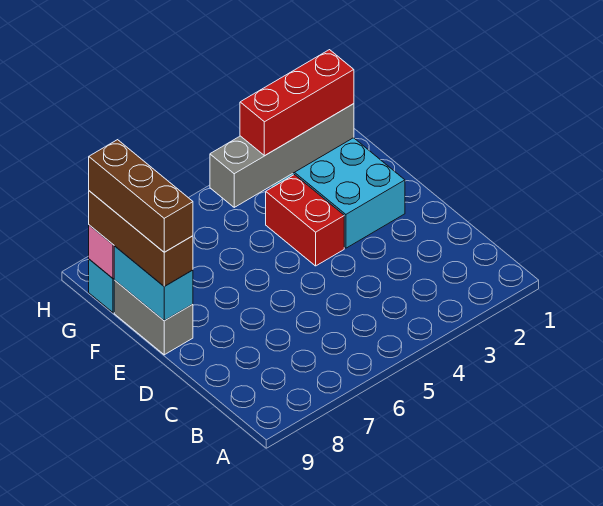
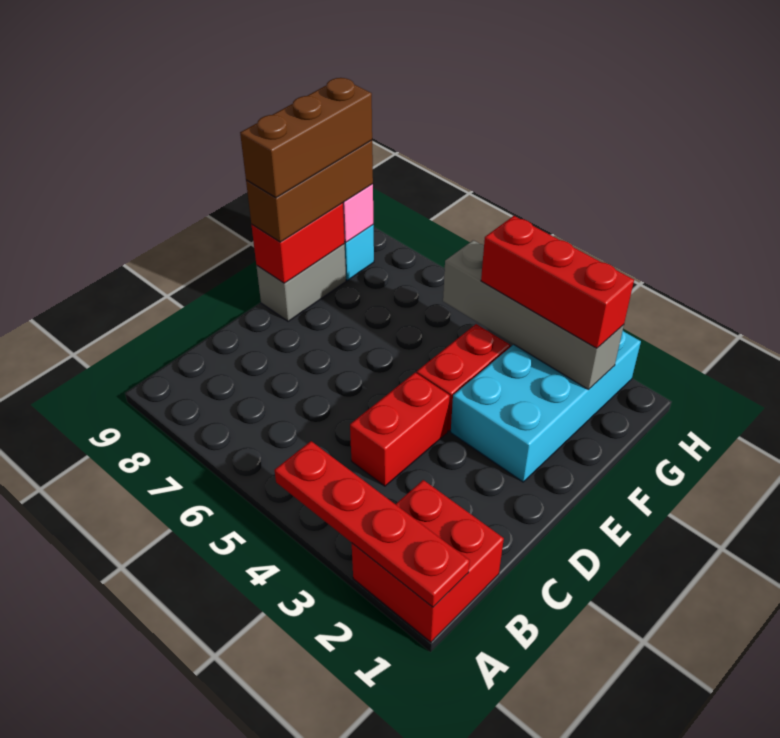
none -> red brick A1:B2 level 1
none -> red plate A1:A4 level 2
none -> red brick C4:D4 level 1
cyan brick E9:F9 level 2 -> red brick E9:F9 level 2

